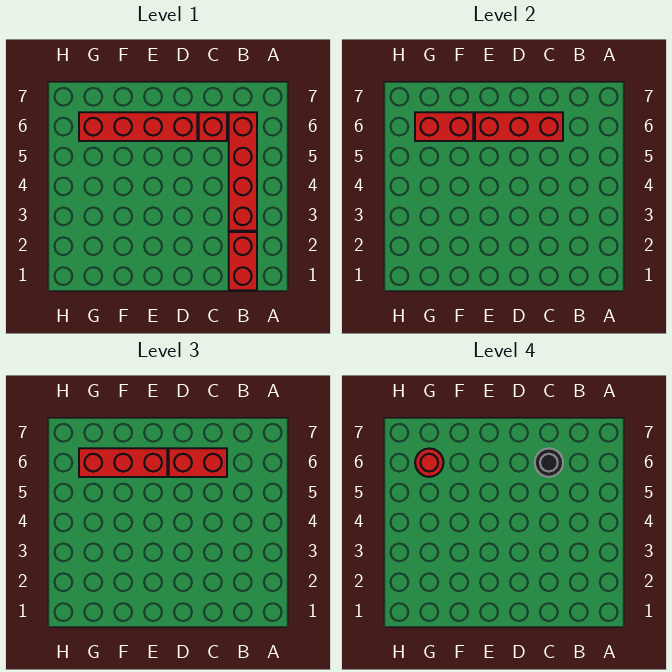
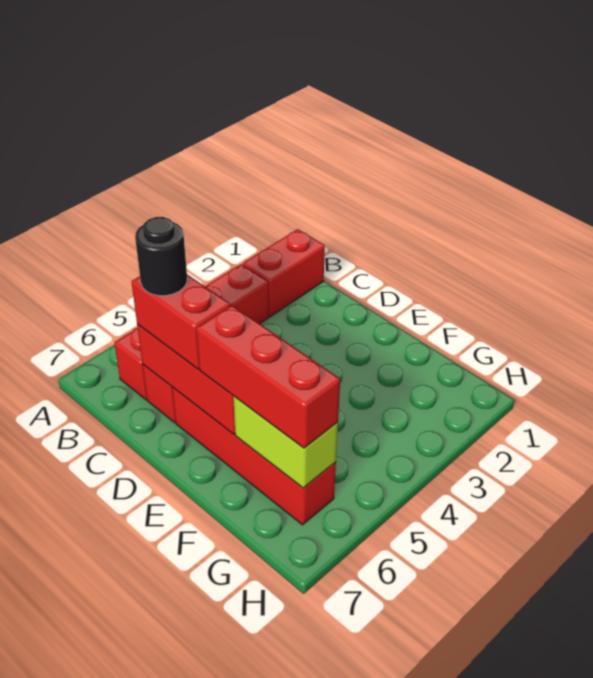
red brick F6:G6 level 2 -> lime brick F6:G6 level 2
red round brick G6 level 4 -> none

